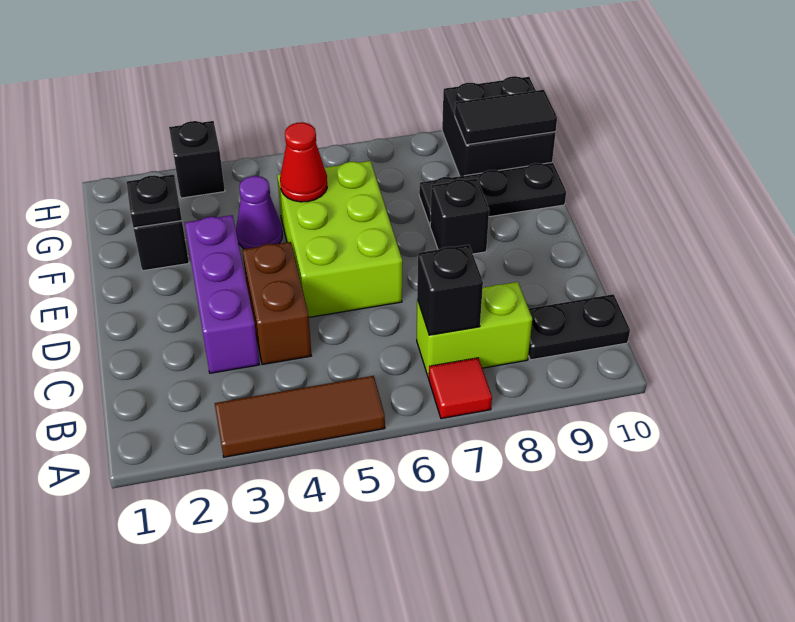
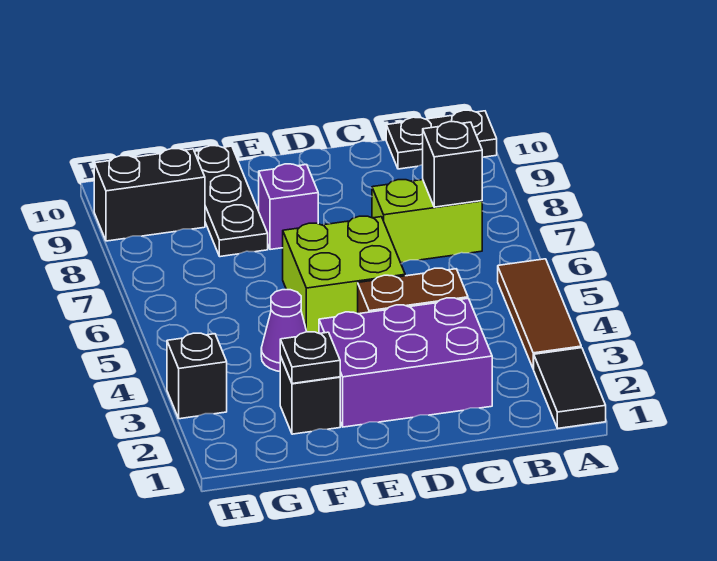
red tile A7 level 1 -> none
lime brick B7:B8 level 1 -> lime brick B7:C7 level 1
black plate B9:B10 level 1 -> black plate A10:B10 level 1
purple brick C3:E3 level 1 -> purple brick C2:E3 level 1
lime brick D5:F6 level 1 -> lime brick D5:E6 level 1
black brick E8 level 1 -> purple brick E8 level 1
red cone F5 level 2 -> none
black brick G9:H10 level 1 -> black brick G9:H9 level 1
black tile G9:G10 level 2 -> black tile A1:A2 level 1

